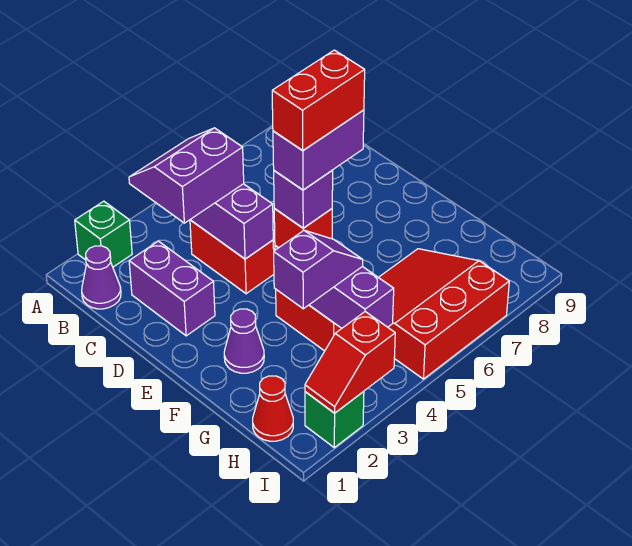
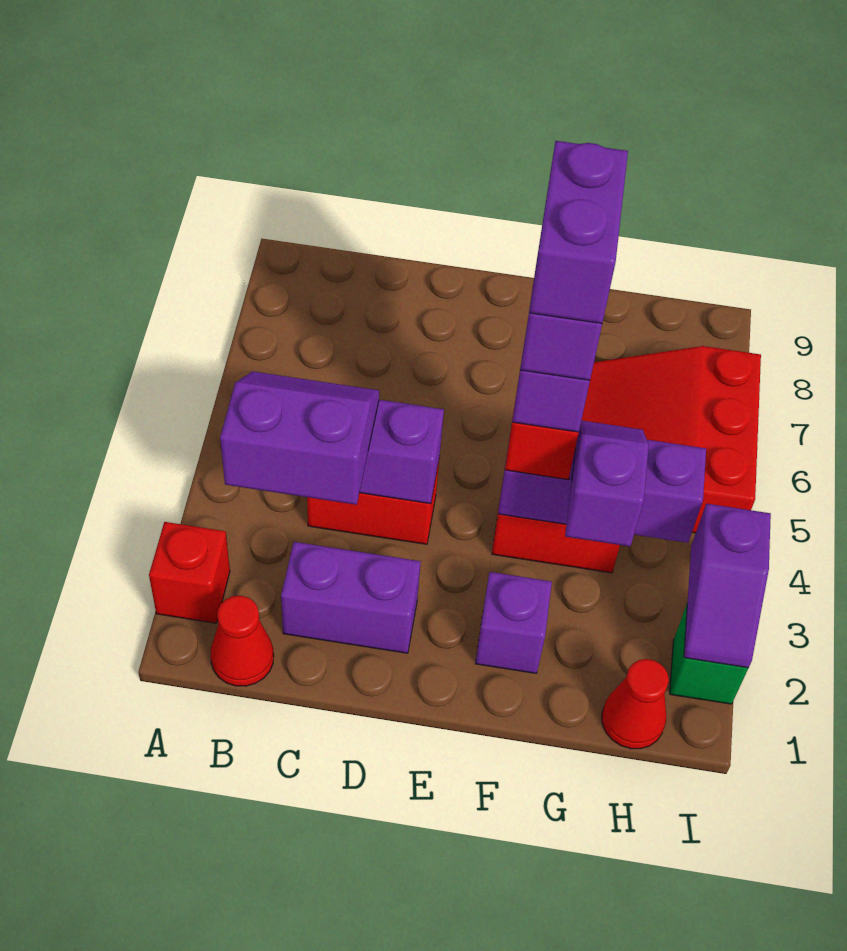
green brick A2 level 1 -> red brick A2 level 1
purple cone B1 level 1 -> red cone B1 level 1
purple slope B3:C4 level 3 top C -> purple slope B3:C4 level 3 top 3
purple cone F2 level 1 -> purple brick F2 level 1
red brick F4:F5 level 6 -> purple brick F4:F5 level 6
red slope I2:I3 level 2 top 3 -> purple slope I2:I3 level 2 top 3

